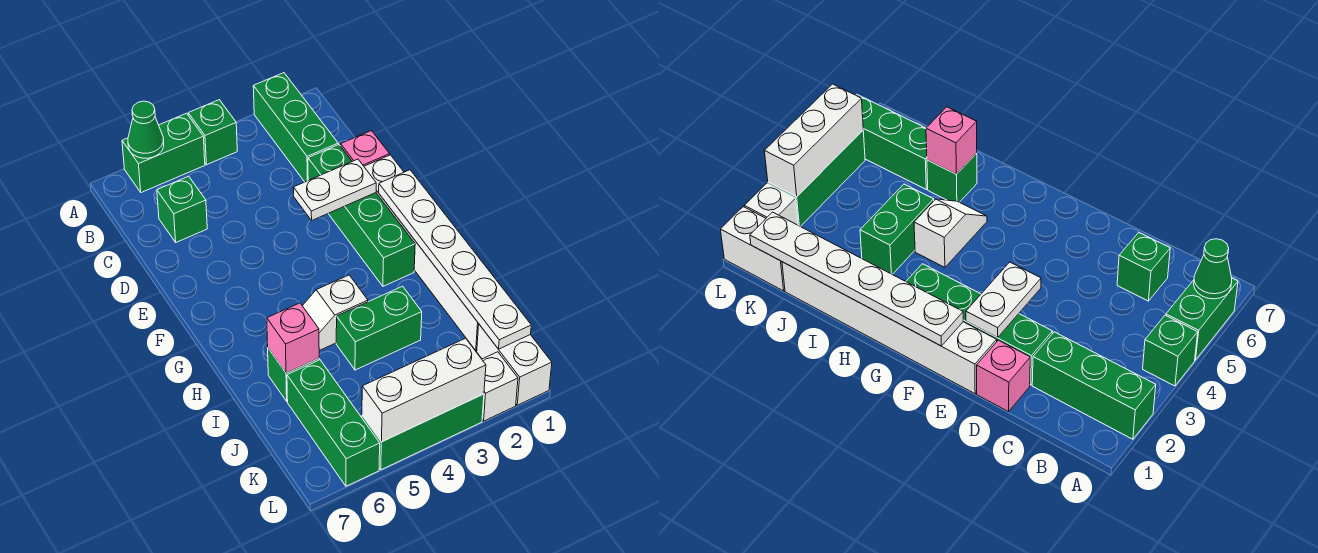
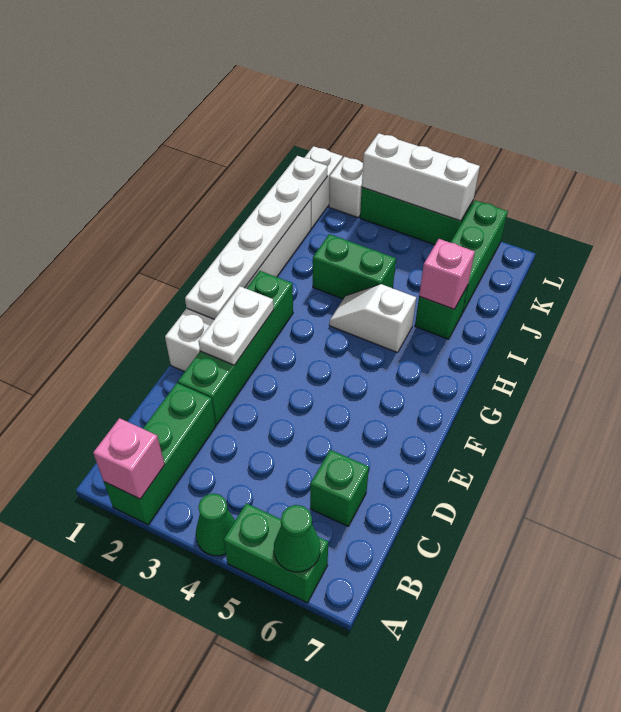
green brick A4 level 1 -> green cone A4 level 1
pink brick D1 level 1 -> pink brick A2 level 2
white plate E2:E3 level 2 -> white plate E2:F2 level 2
white slope H4:H5 level 1 top 4 -> white slope H4:H5 level 1 top 5

